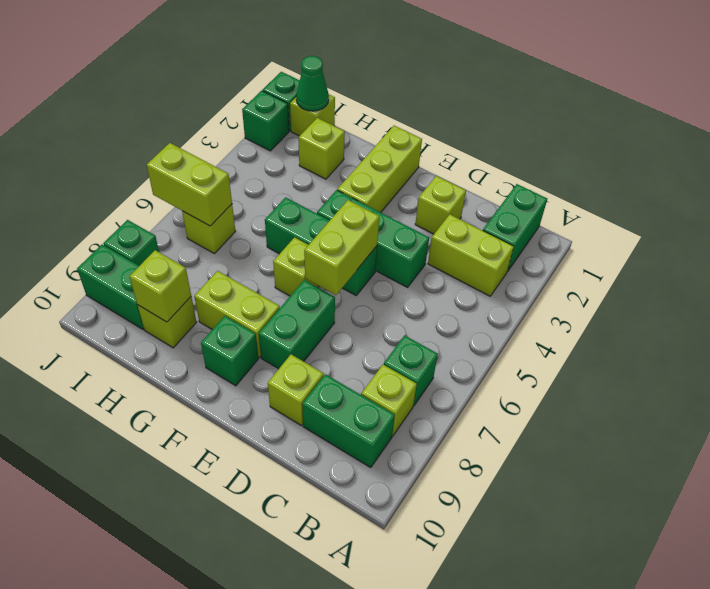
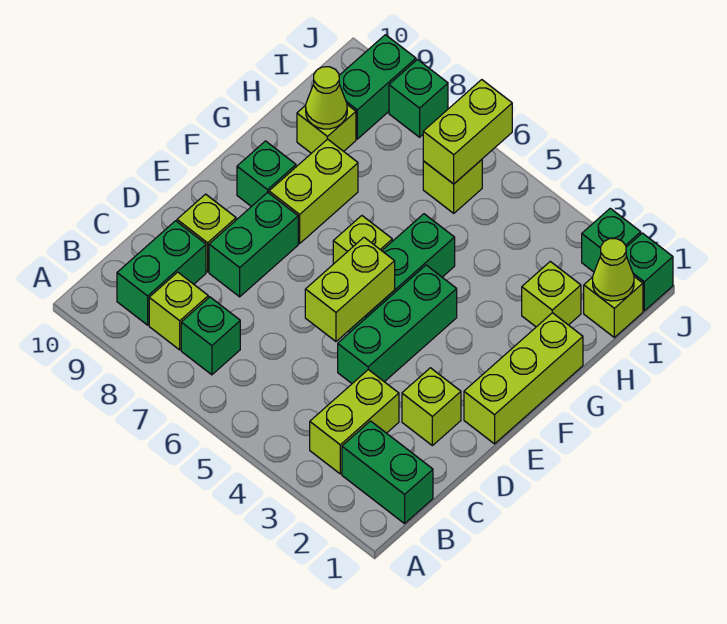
lime brick E5:E6 level 2 -> lime brick D5:E5 level 2
green brick E7:E8 level 1 -> green brick D8:E8 level 1
lime brick F1:F3 level 1 -> lime brick E1:G1 level 1
lime brick H9 level 2 -> lime cone H9 level 2
green cone I1 level 2 -> lime cone I1 level 2

